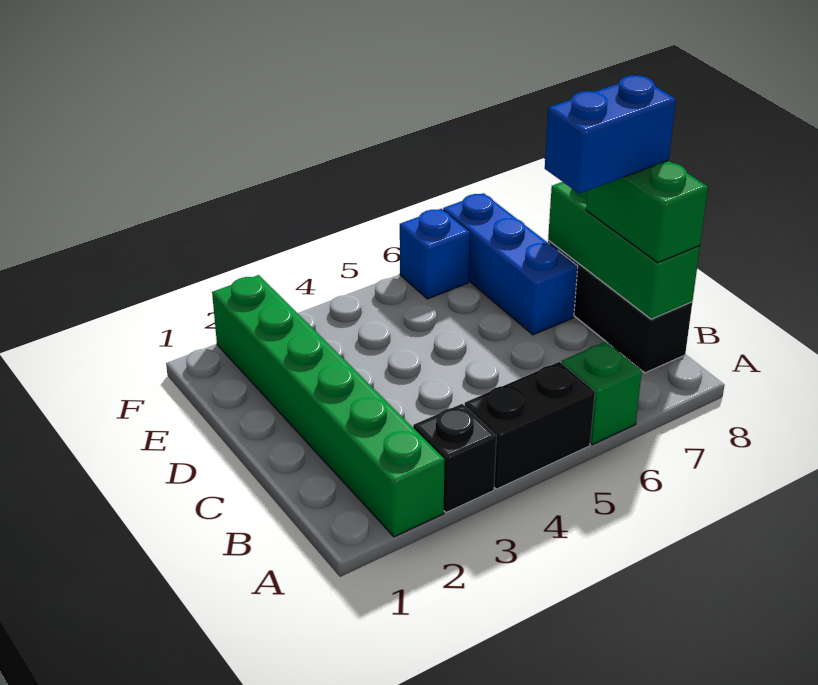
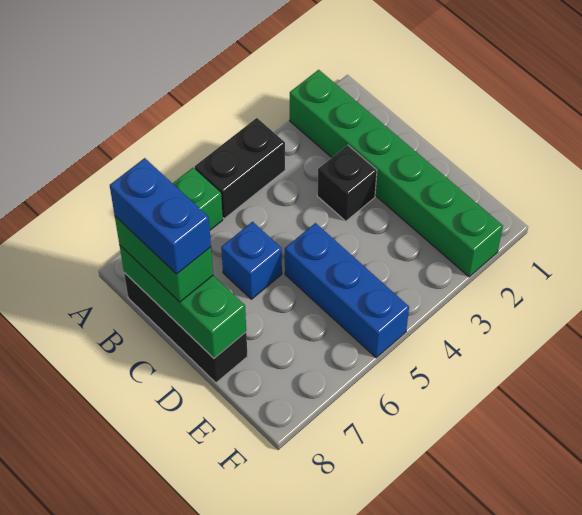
black brick A3 level 1 -> black brick C3 level 1
blue brick C7:C8 level 4 -> blue brick B8:C8 level 4
blue brick D7:F7 level 1 -> blue brick D5:F5 level 1
blue brick F6 level 1 -> blue brick C6 level 1

